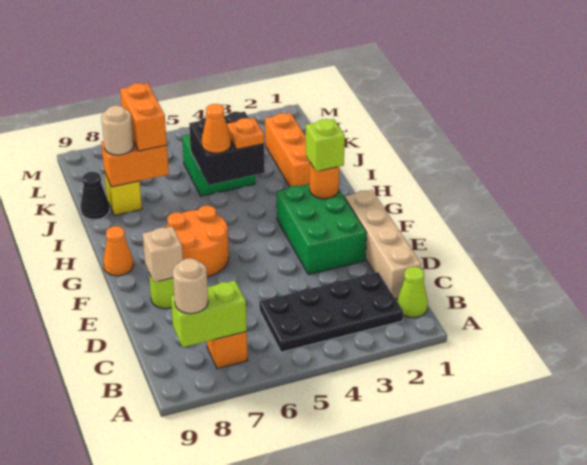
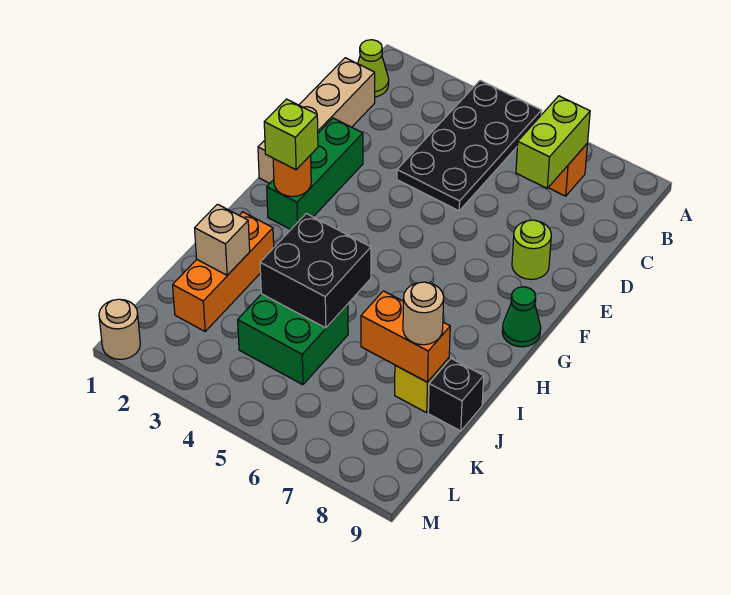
black plate B2:C5 level 1 -> black plate A4:D5 level 1
lime brick B7:B8 level 2 -> lime brick B7:C7 level 2
tan round brick B8 level 3 -> tan round brick M1 level 1
green brick E2:G3 level 1 -> green brick E2:G2 level 1
tan brick E8 level 2 -> tan brick J2 level 2
orange round brick F6:G7 level 1 -> none
orange cone G9 level 1 -> green cone G9 level 1
orange plate I4 level 3 -> none
orange cone I5 level 3 -> none
orange brick J7:K7 level 3 -> none
black cone J9 level 1 -> black brick J9 level 1

